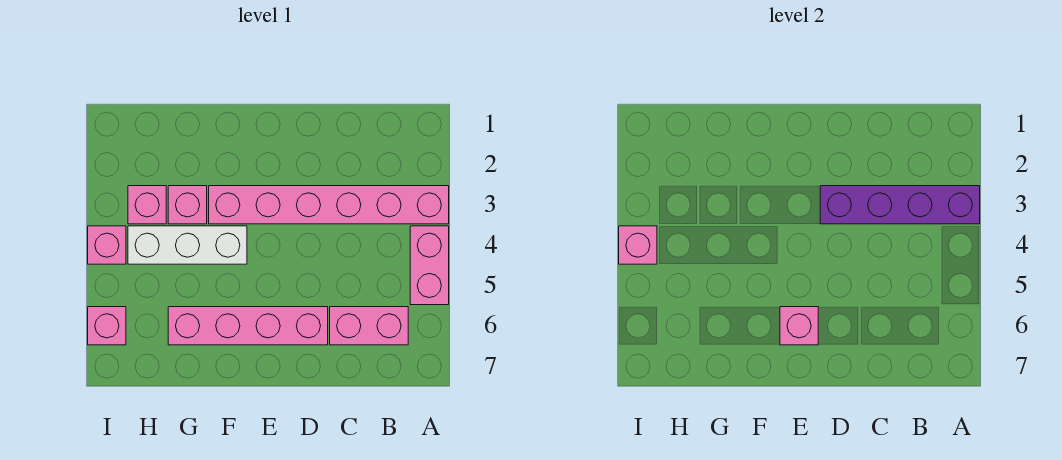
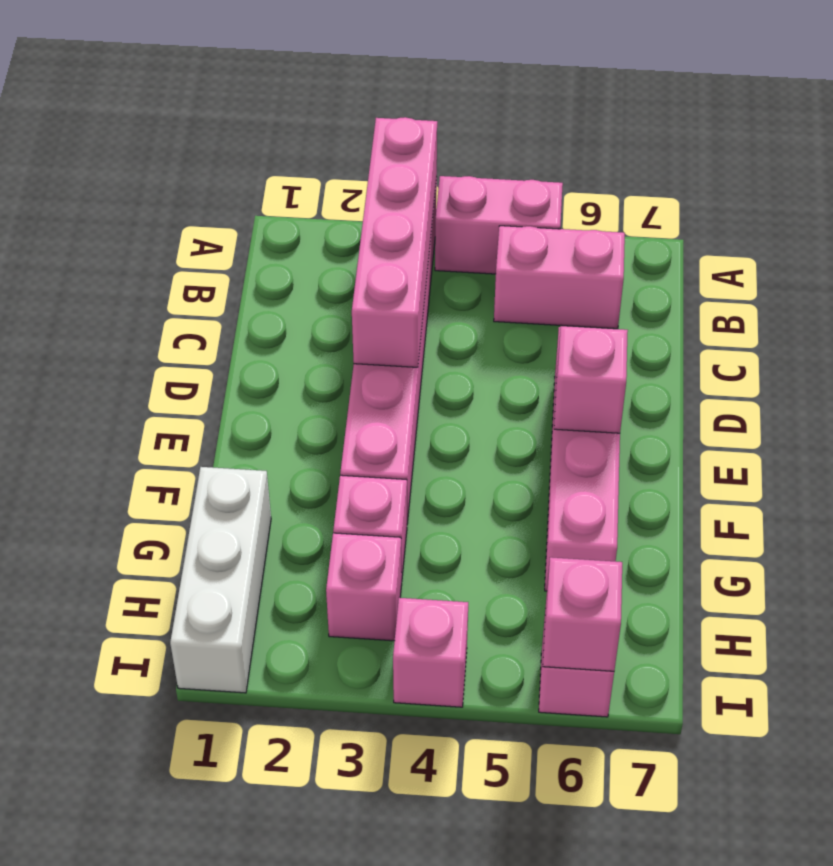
purple brick A3:D3 level 2 -> pink brick A3:D3 level 2
pink brick B6:C6 level 1 -> pink brick B5:B6 level 1
white brick F4:H4 level 1 -> white brick G1:I1 level 1
pink brick I4 level 2 -> pink brick I6 level 2

